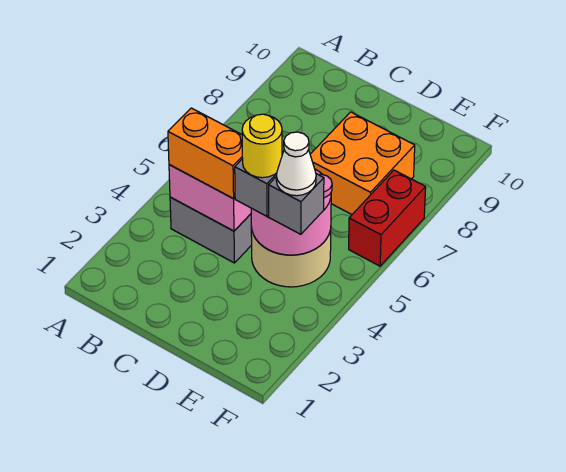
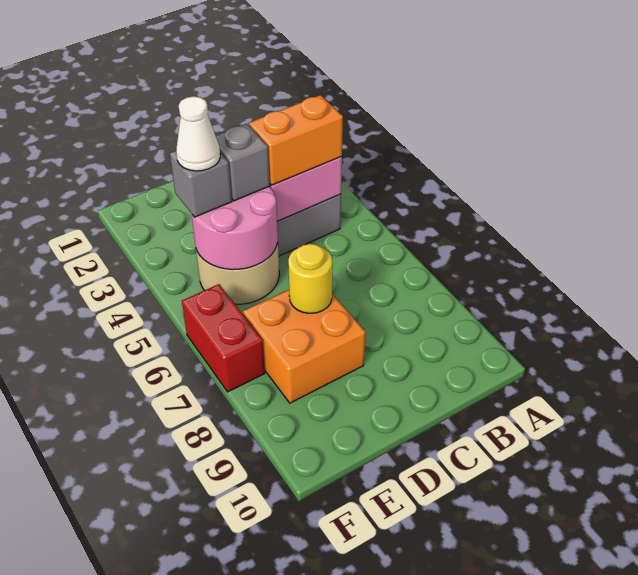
yellow round brick D4 level 4 -> yellow round brick D7 level 2

